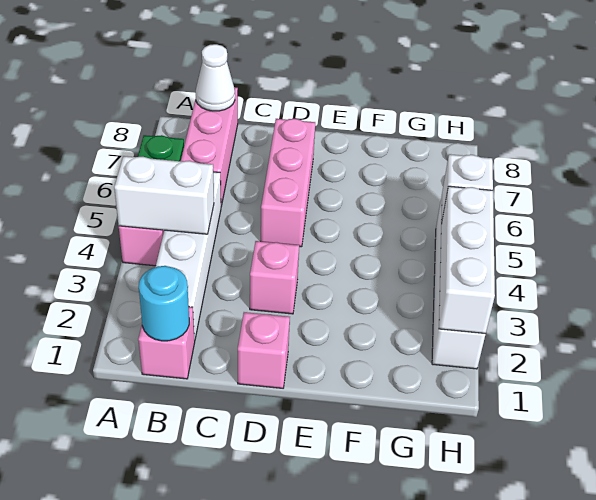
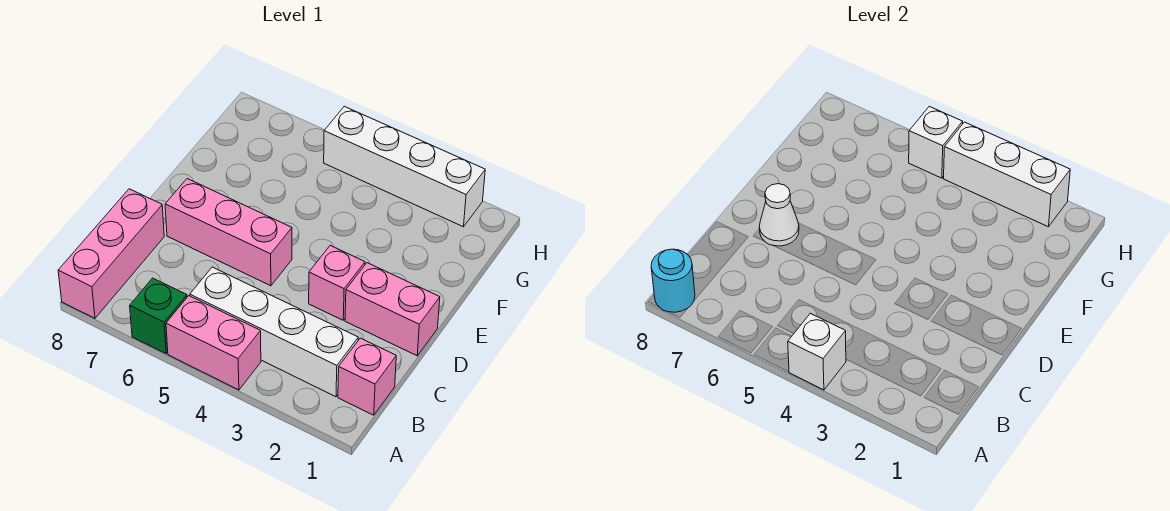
white brick A4:B4 level 2 -> white brick A4 level 2
cyan round brick B1 level 2 -> cyan round brick A8 level 2
pink brick B6:B8 level 1 -> pink brick A8:C8 level 1
white cone B8 level 2 -> white cone D7 level 2
pink brick D1 level 1 -> pink brick D1:D2 level 1

